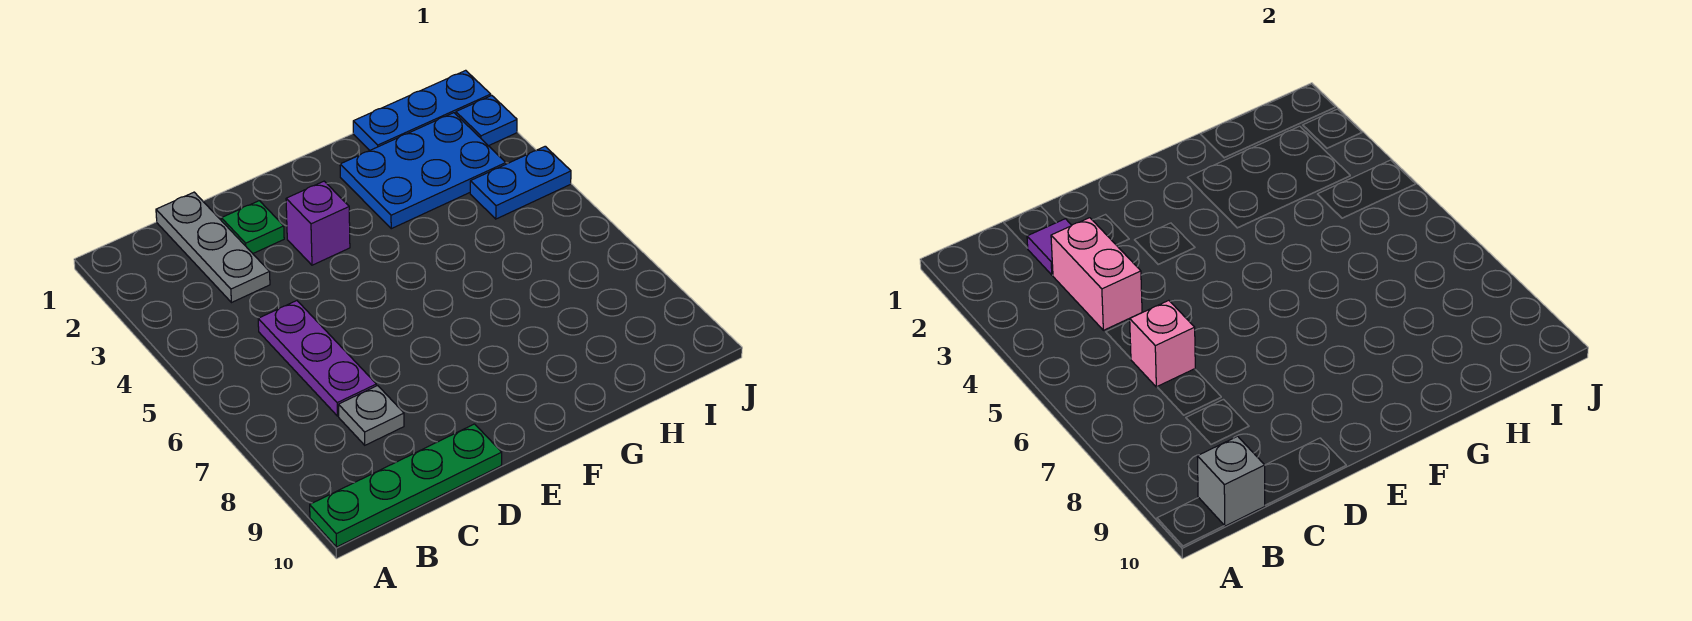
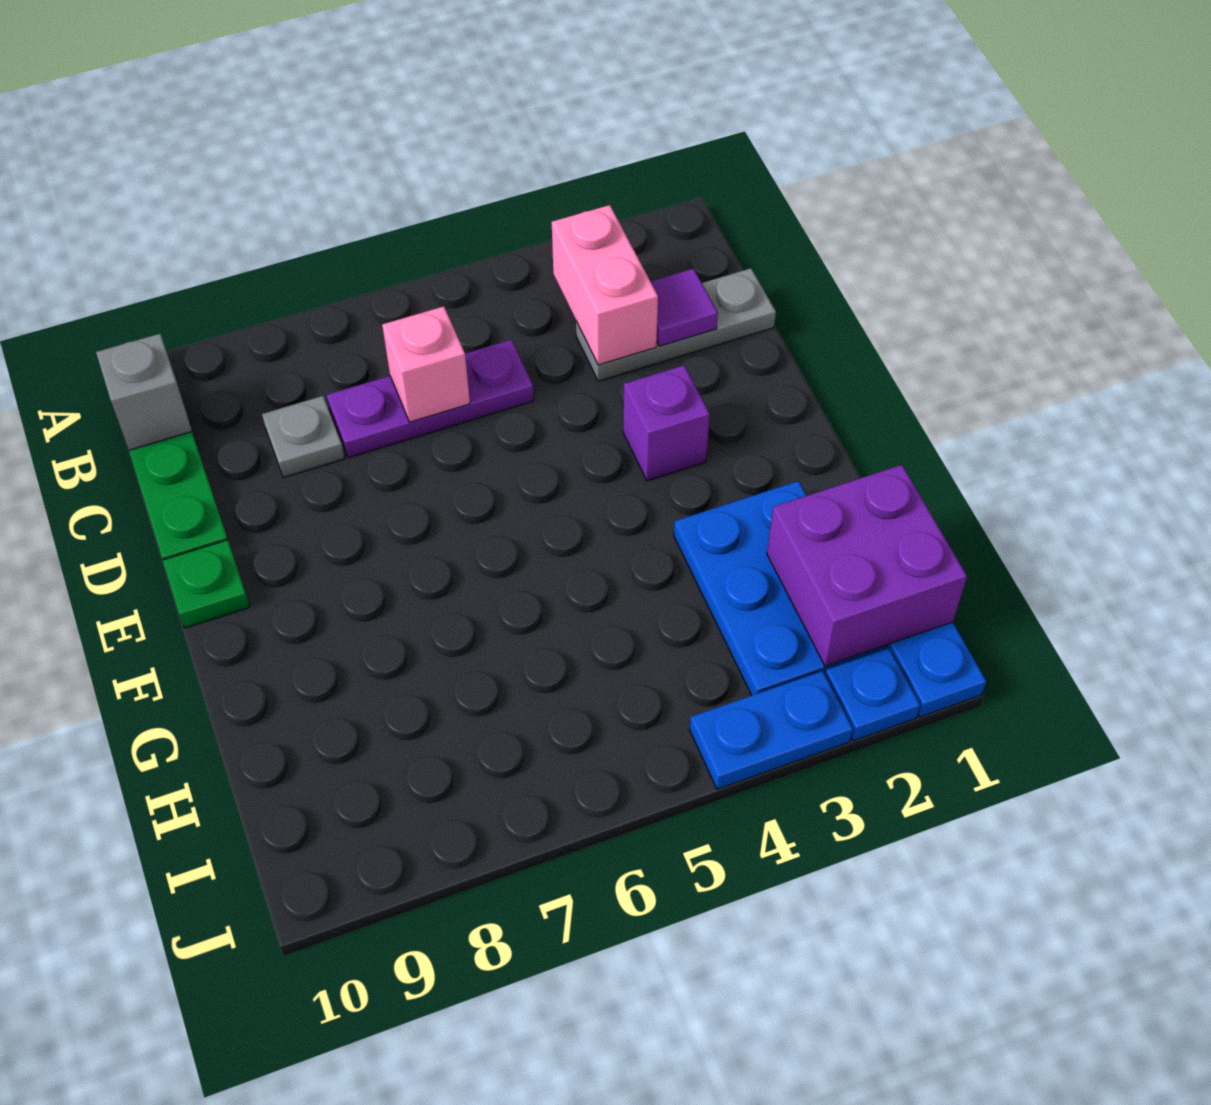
pink brick C3:C4 level 2 -> pink brick B3:C3 level 2
green plate D2 level 1 -> green plate E10 level 1
none -> purple brick H1:I2 level 2
blue plate I4:J4 level 1 -> blue plate J3:J4 level 1

